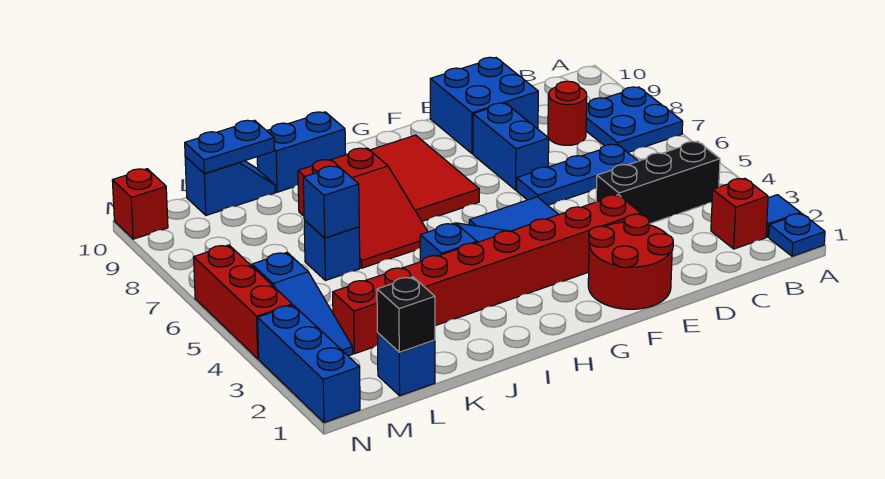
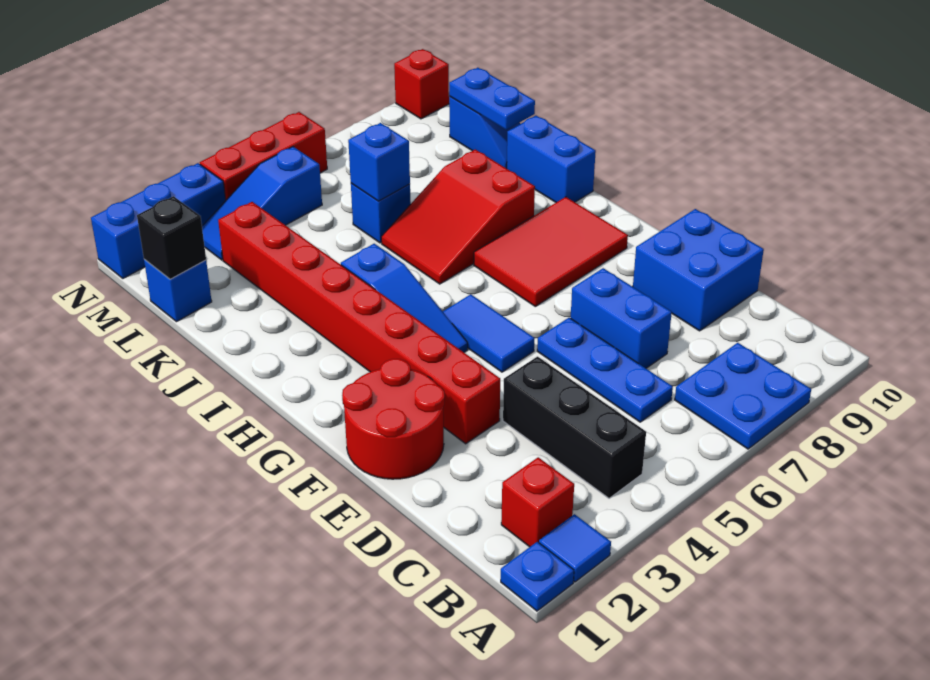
red round brick C8 level 1 -> none
blue brick E7:E8 level 1 -> blue brick D7:E7 level 1

